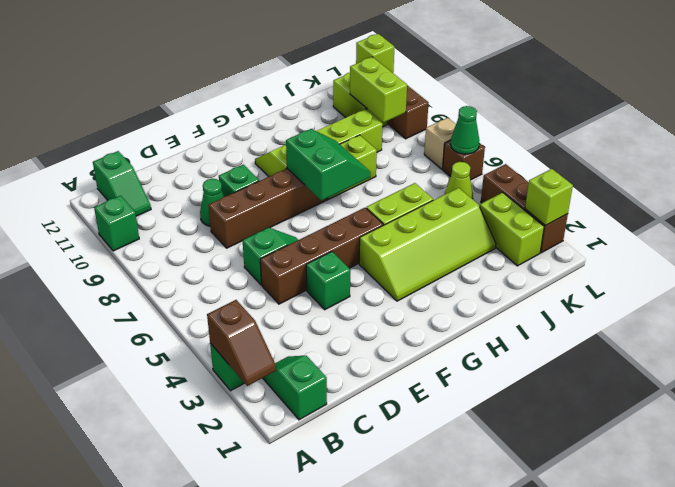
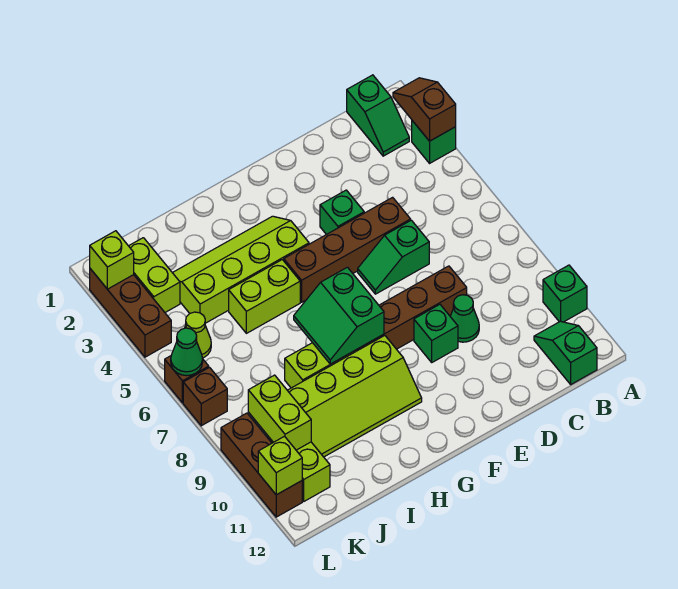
tan brick L7 level 1 -> brown brick L7 level 1

